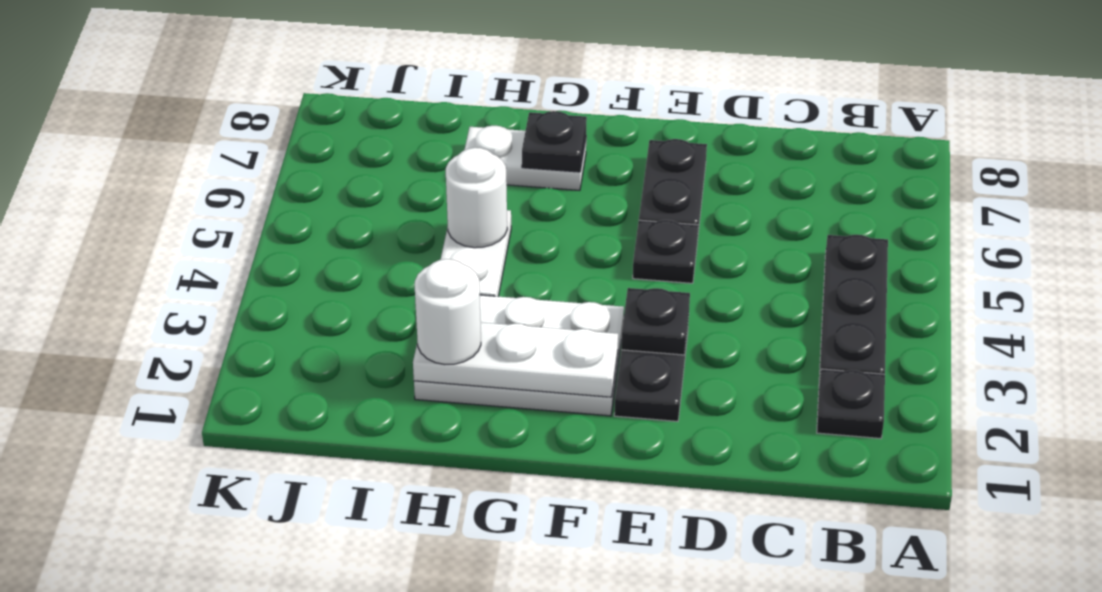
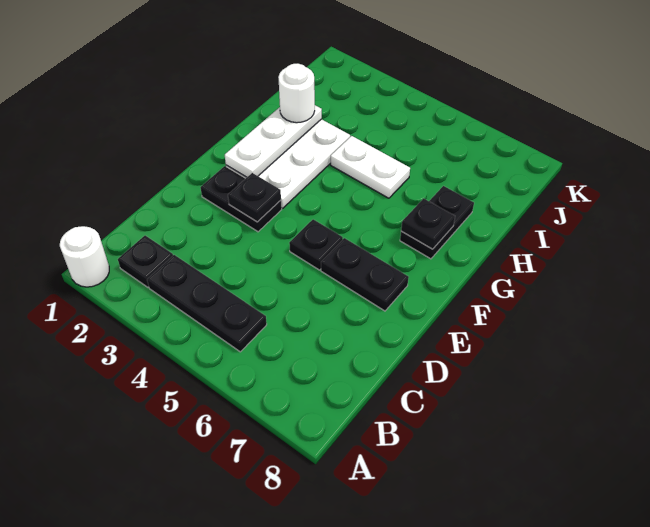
white plate G7:H7 level 1 -> black plate G7:H7 level 1
white round brick H5 level 2 -> white round brick A1 level 1

